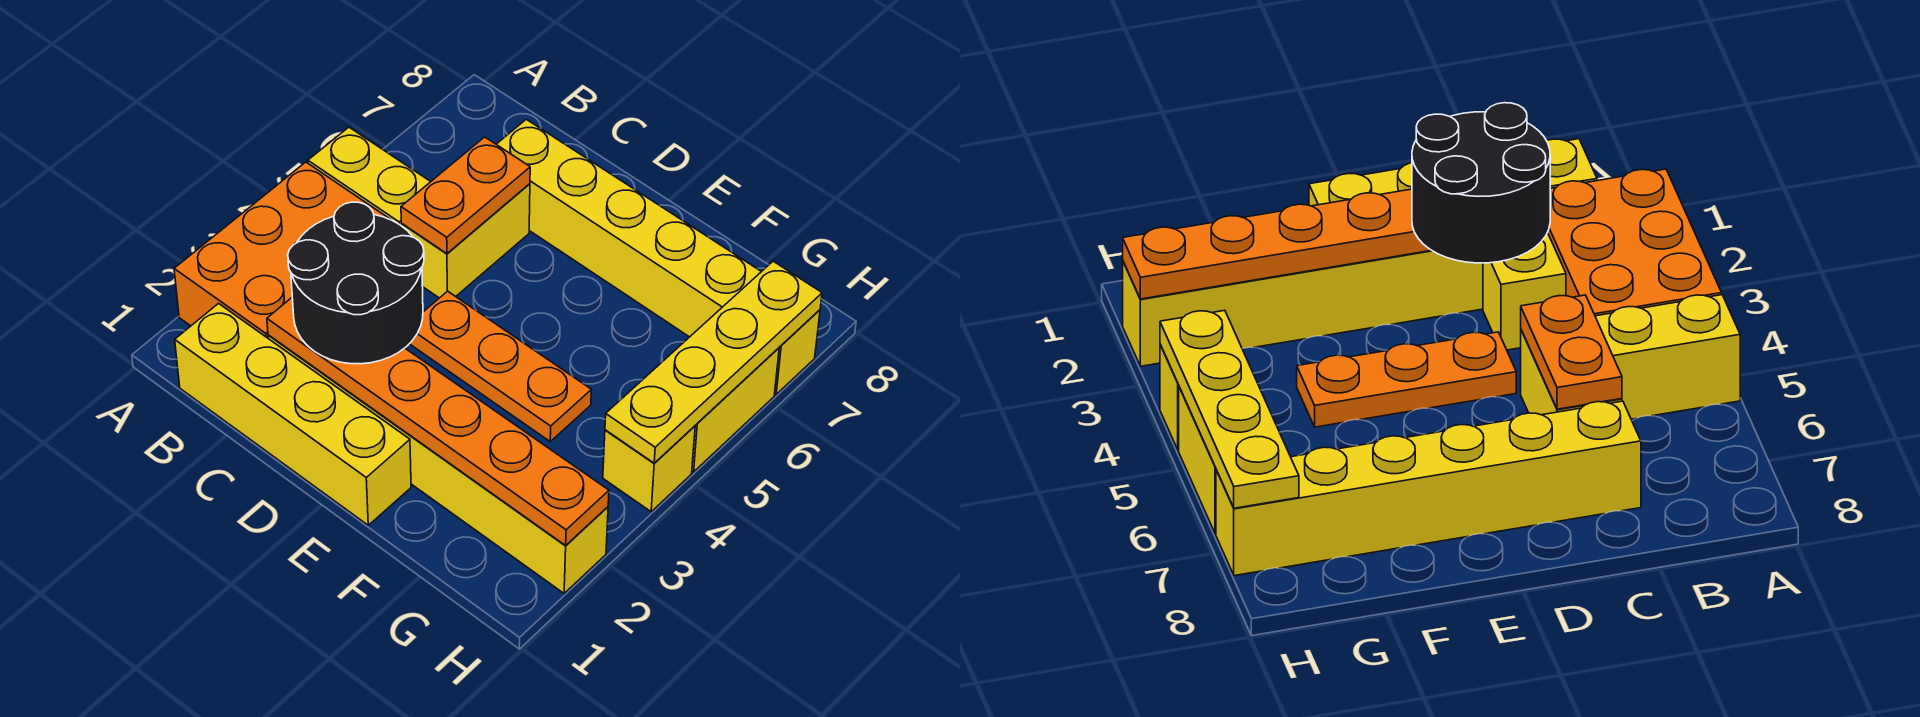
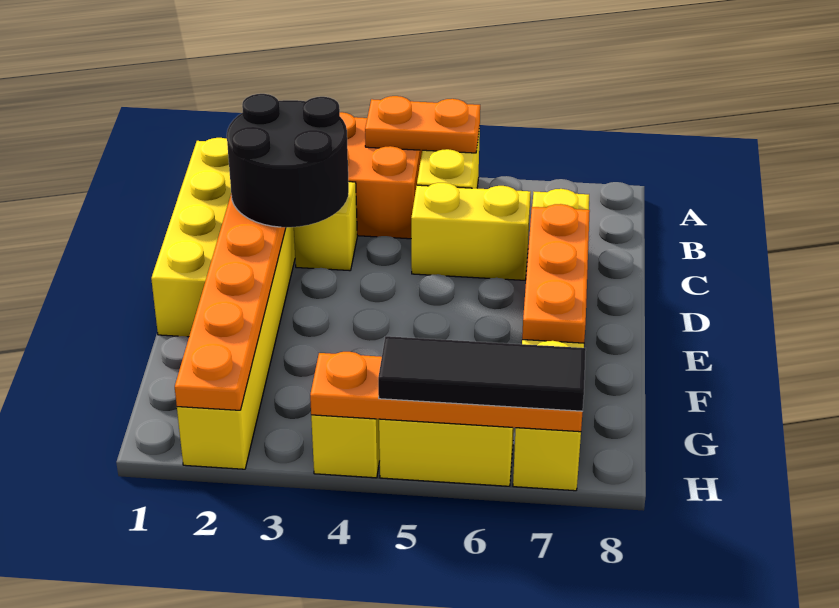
orange plate C5:C6 level 2 -> orange plate A4:A5 level 2
orange plate D4:F4 level 1 -> orange plate D7:F7 level 2
yellow plate H4:H7 level 2 -> orange plate H4:H7 level 2
none -> black tile H5:H7 level 3

